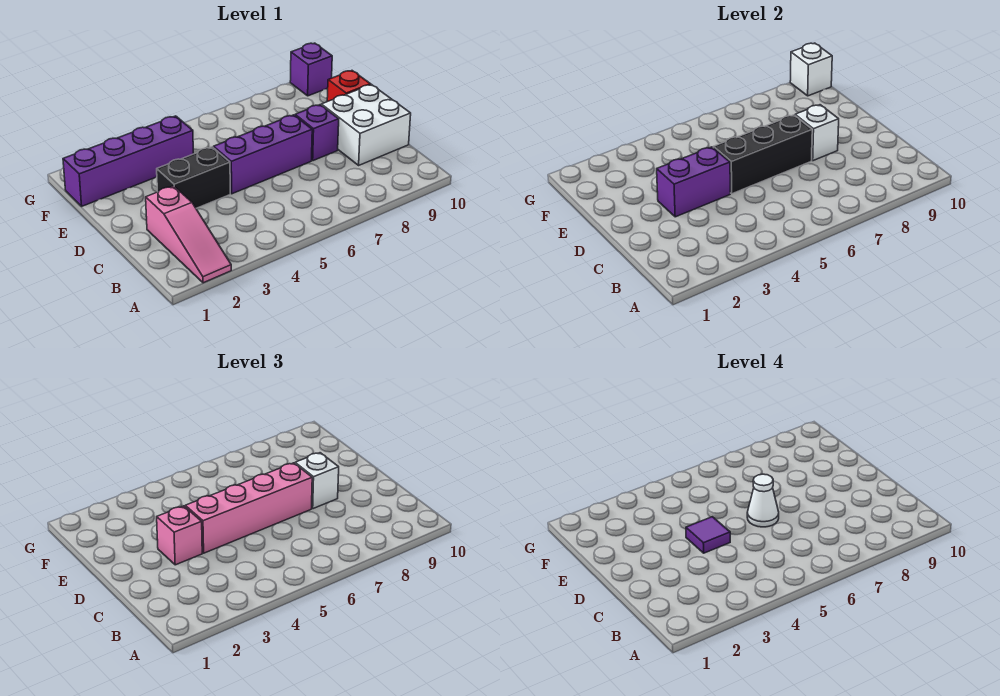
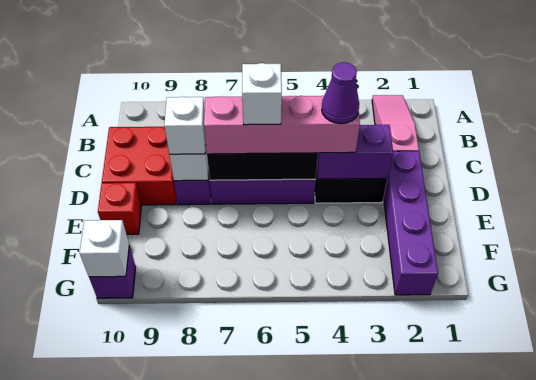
white brick C9:D10 level 1 -> red brick C9:D10 level 1
pink brick D3 level 3 -> none
purple tile D4 level 4 -> purple cone D4 level 4
white cone D6 level 4 -> white brick D6 level 4
purple brick F1:F4 level 1 -> purple brick D2:G2 level 1

